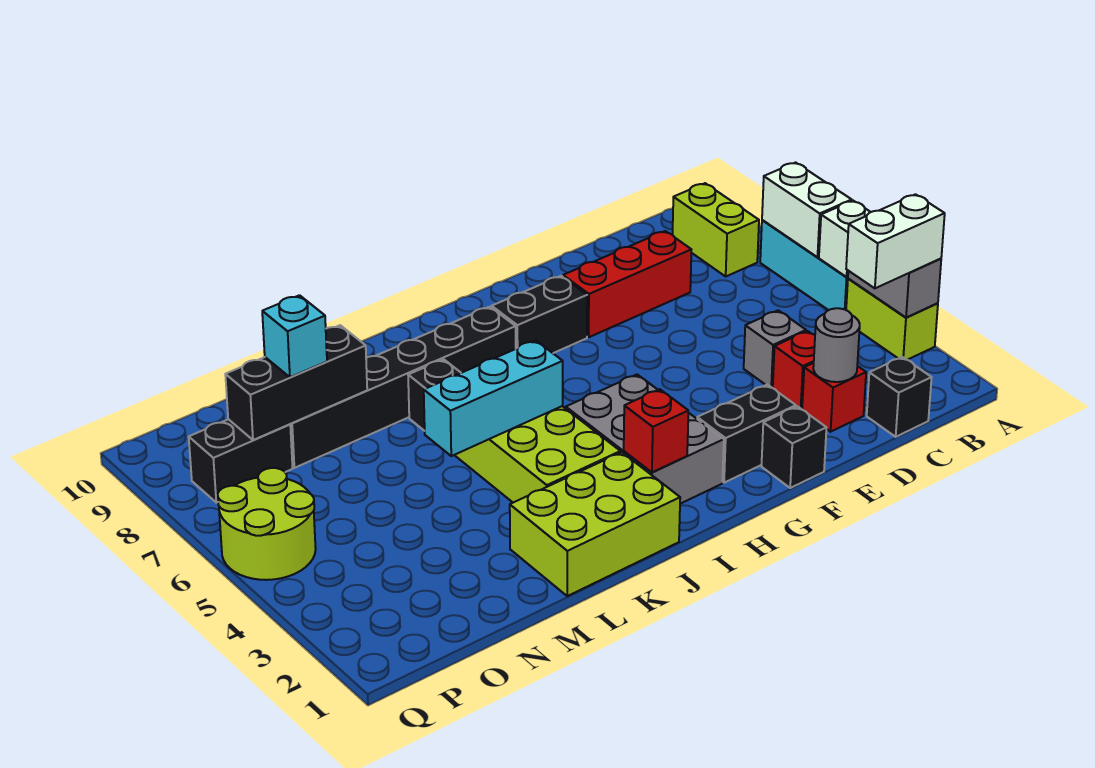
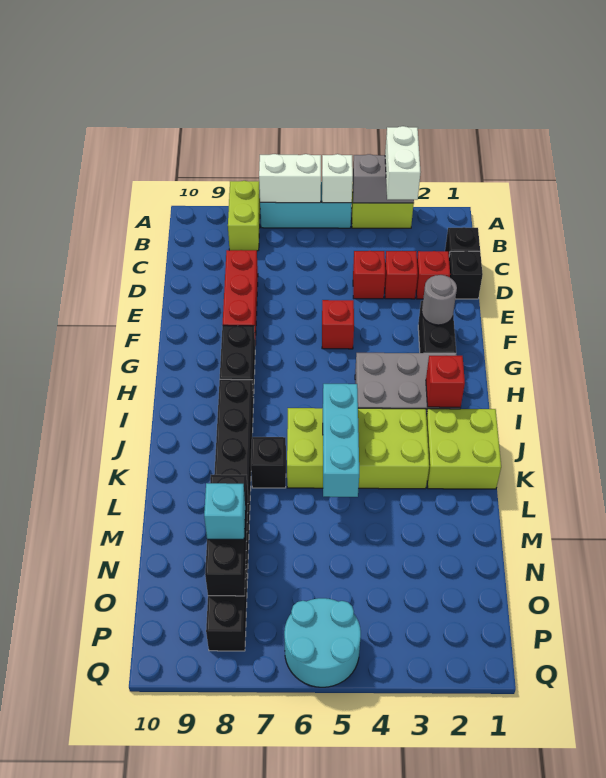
lime brick B8:B9 level 1 -> lime brick A8:B8 level 1
grey round brick D2 level 2 -> grey round brick F2 level 2
grey brick D4 level 1 -> red brick D4 level 1
black brick F1 level 1 -> black brick D1 level 1
none -> red brick F5 level 1
lime brick J1:L2 level 1 -> lime brick J1:K2 level 1
lime round brick P5:Q6 level 1 -> cyan round brick P5:Q6 level 1

